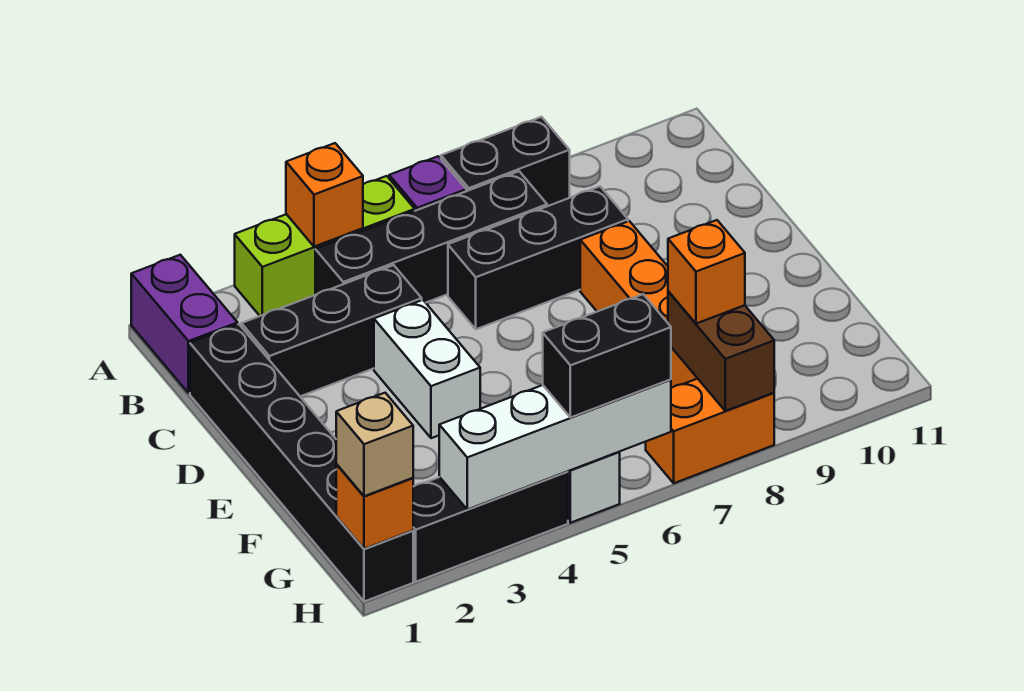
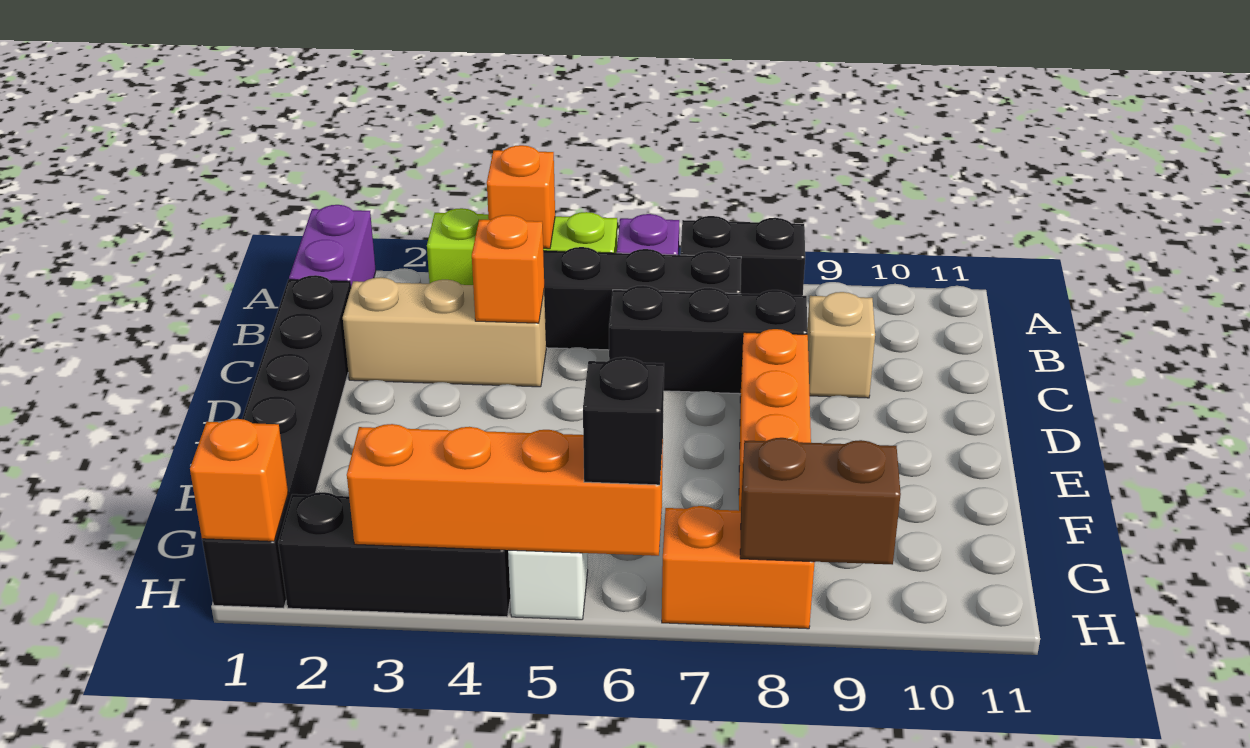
black brick C2:C4 level 1 -> tan brick C2:C4 level 1
white brick D4:E4 level 1 -> none
brown brick G8:H8 level 2 -> brown brick H8:H9 level 2
orange brick G8 level 3 -> orange brick C4 level 2
tan brick H1 level 3 -> tan brick C9 level 1
white brick H3:H6 level 2 -> orange brick H3:H6 level 2
black brick H5:H6 level 3 -> black brick H6 level 3

